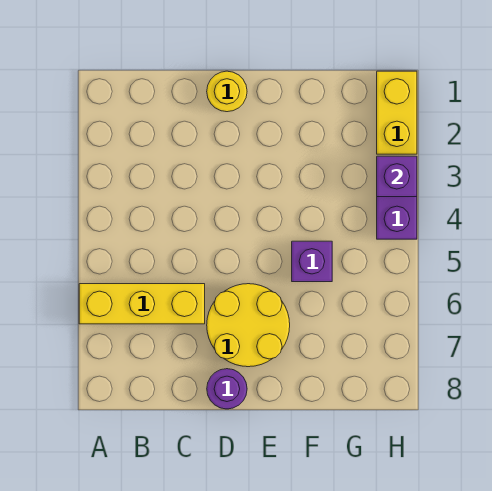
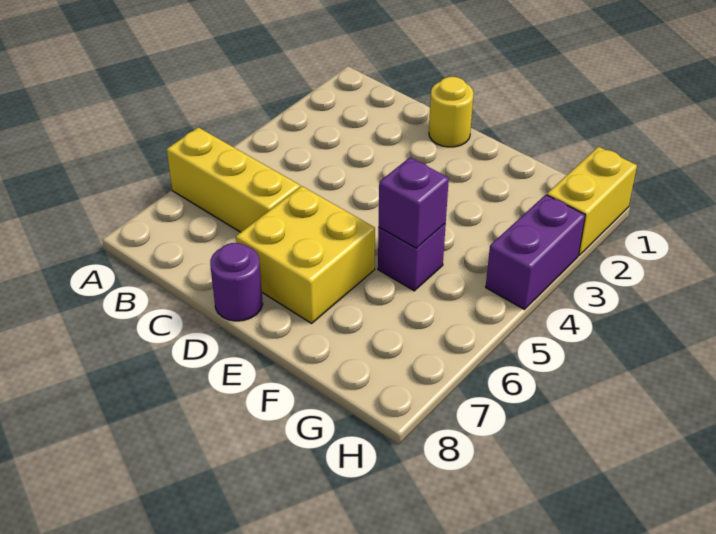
yellow round brick D6:E7 level 1 -> yellow brick D6:E7 level 1
purple brick H3 level 2 -> purple brick F5 level 2

